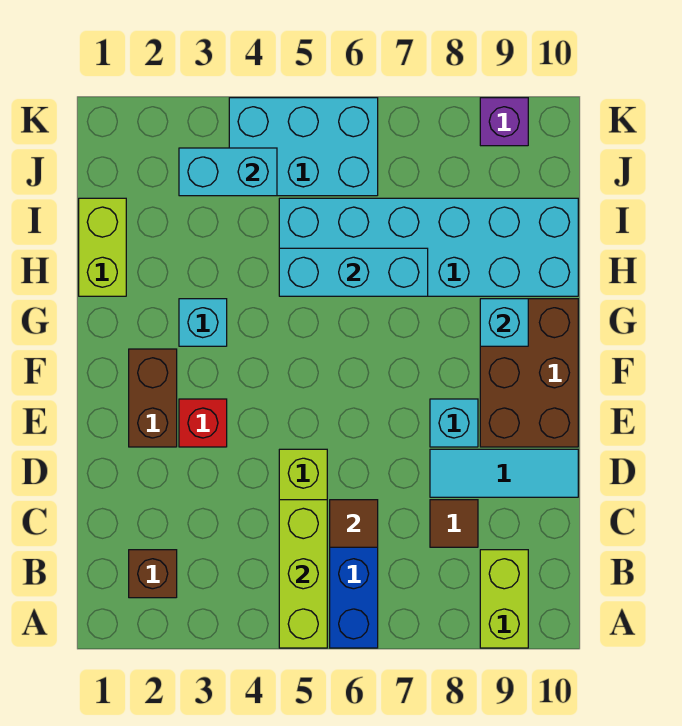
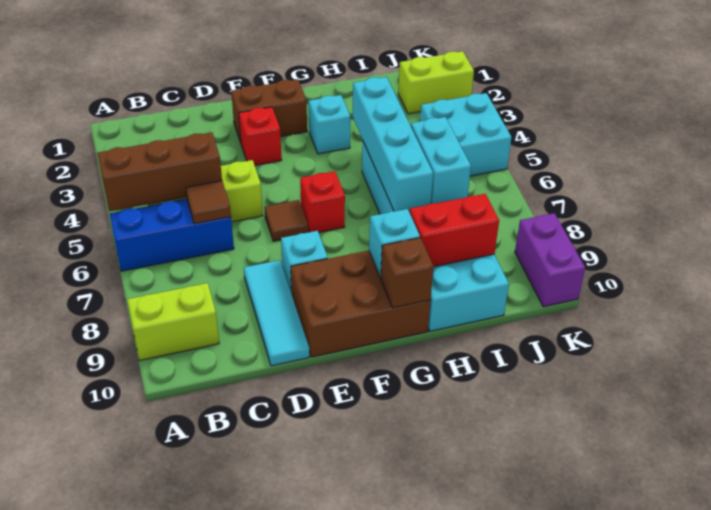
lime brick A5:C5 level 2 -> brown brick A5:C5 level 2
brown brick B2 level 1 -> brown brick G10 level 2
brown tile C8 level 1 -> brown tile E6 level 1
none -> red brick F6 level 1
lime brick H1:I1 level 1 -> lime brick J2:K2 level 1
cyan brick H5:H7 level 2 -> cyan brick H4:H7 level 2
none -> red brick H9:I9 level 2
cyan brick J3:J4 level 2 -> cyan brick I6:I7 level 2
cyan brick J4:K6 level 1 -> cyan brick J4:K5 level 1
purple brick K9 level 1 -> purple brick K9:K10 level 1

